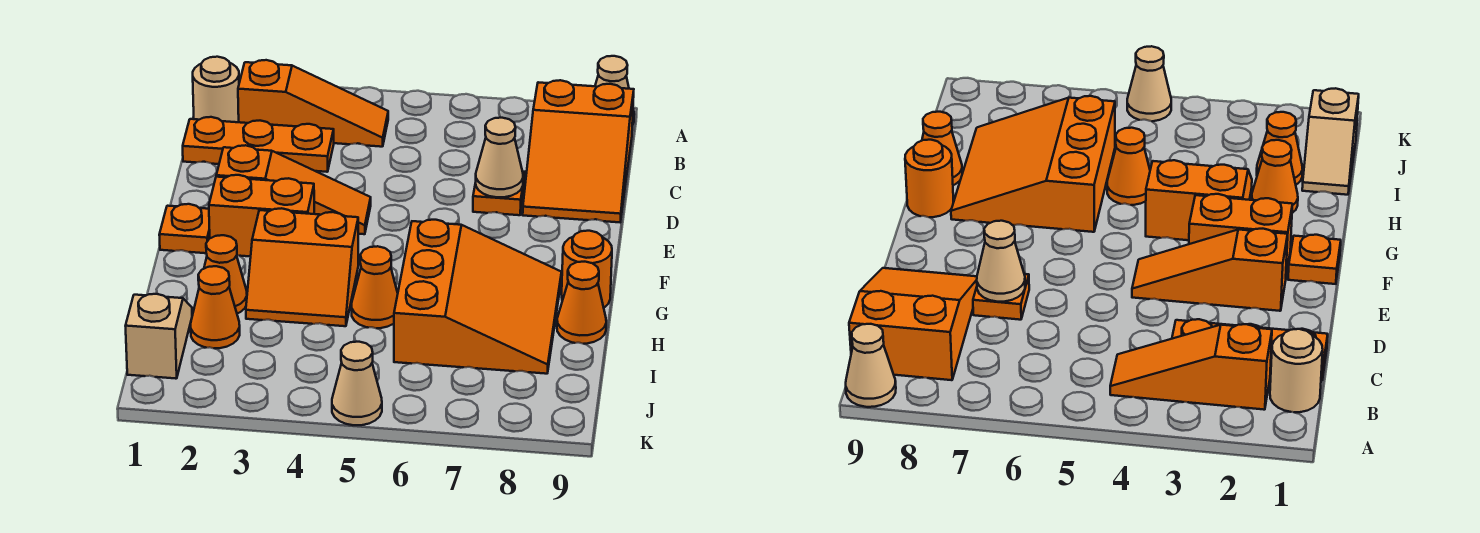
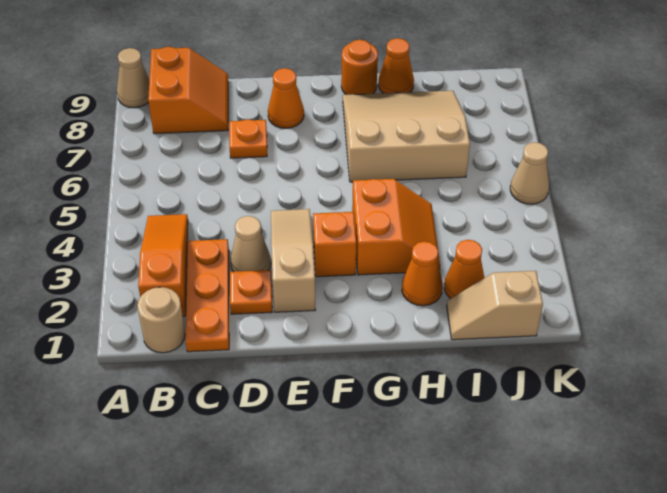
orange slope B8:D9 level 1 top B -> orange slope B8:C9 level 1 top B
tan cone D7 level 2 -> tan cone D3 level 1
orange slope E2:E4 level 1 top 2 -> tan slope E2:E4 level 1 top 2
orange plate F1 level 1 -> orange plate D2 level 1
orange brick F2:F3 level 1 -> orange brick F3 level 1
orange slope G6:I8 level 1 top 6 -> tan slope G6:I8 level 1 top 6
orange cone H5 level 1 -> orange cone E8 level 1

